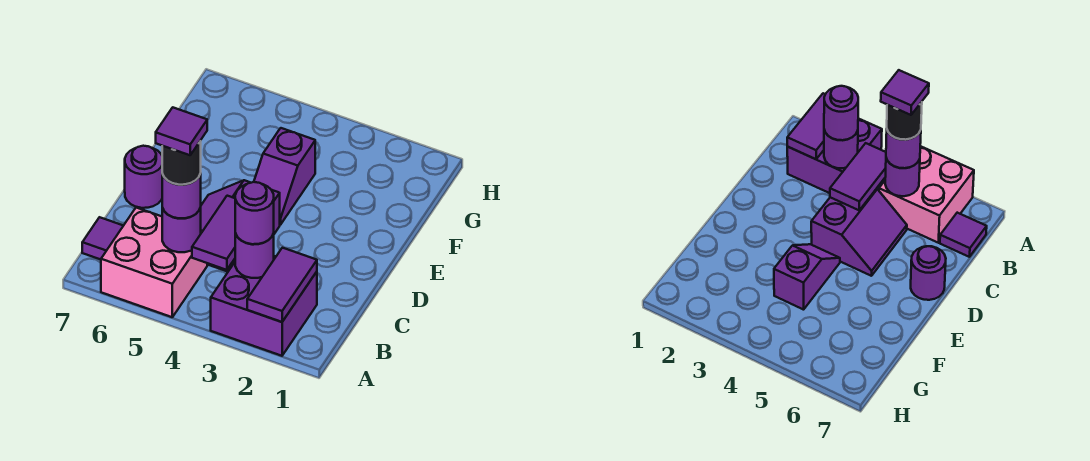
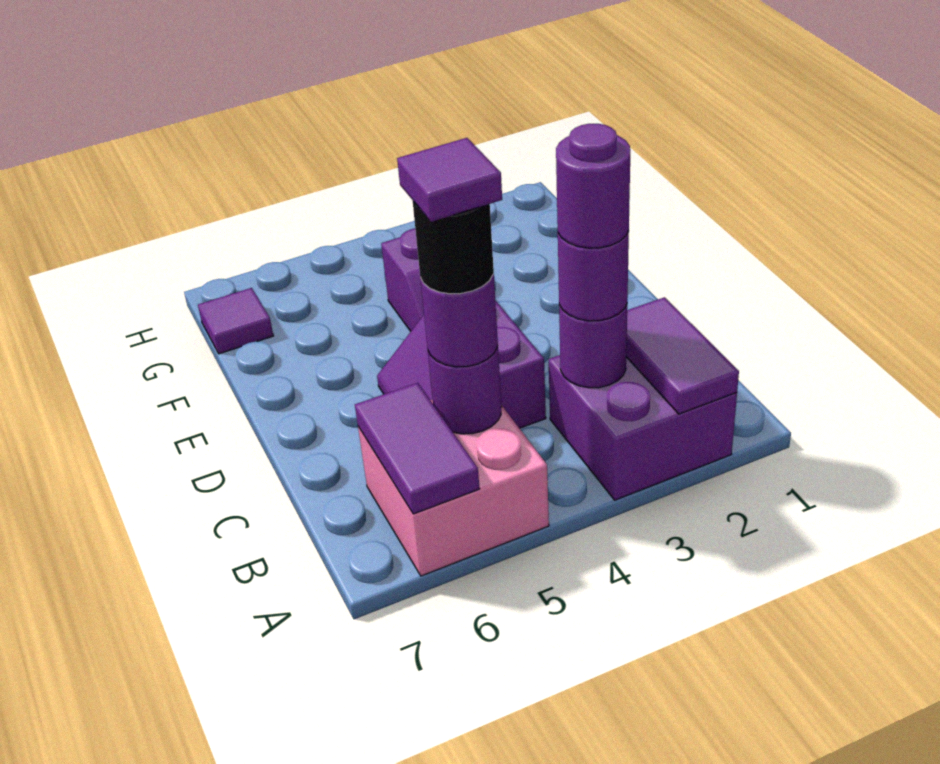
purple tile B4:C4 level 2 -> purple tile A6:B6 level 2
purple tile B7 level 1 -> purple tile G7 level 1
purple round brick D7 level 1 -> purple round brick B3 level 4

